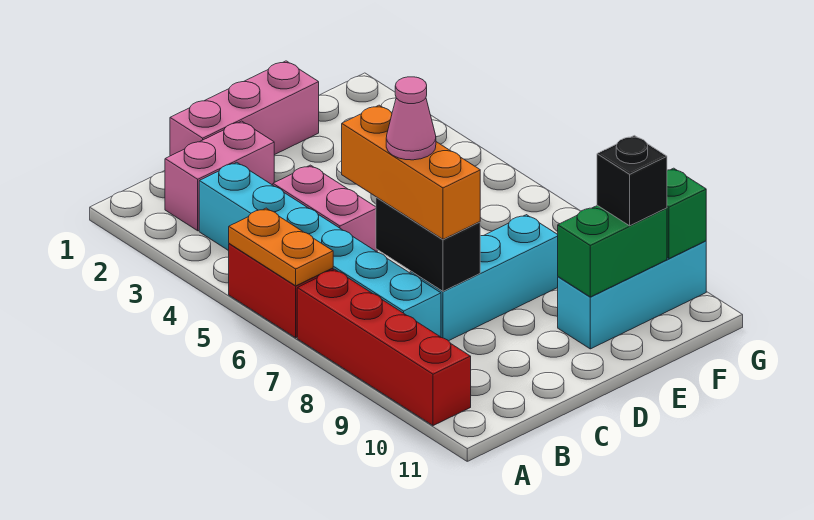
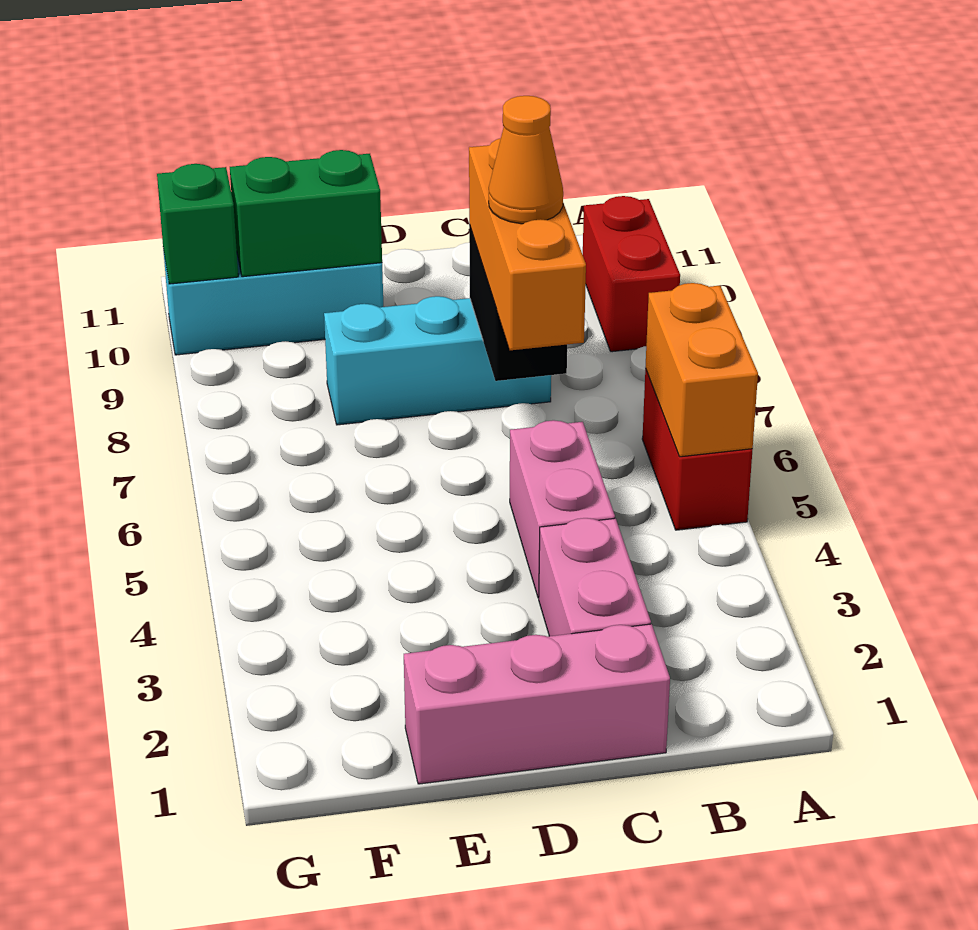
orange plate A5:A6 level 2 -> orange brick A5:A6 level 2
red brick A7:A10 level 1 -> red brick A9:A10 level 1
pink brick B2:C2 level 1 -> pink brick C2:C3 level 1
cyan brick B3:B8 level 1 -> none
pink cone C7 level 4 -> orange cone C7 level 4
black brick F10 level 3 -> none

